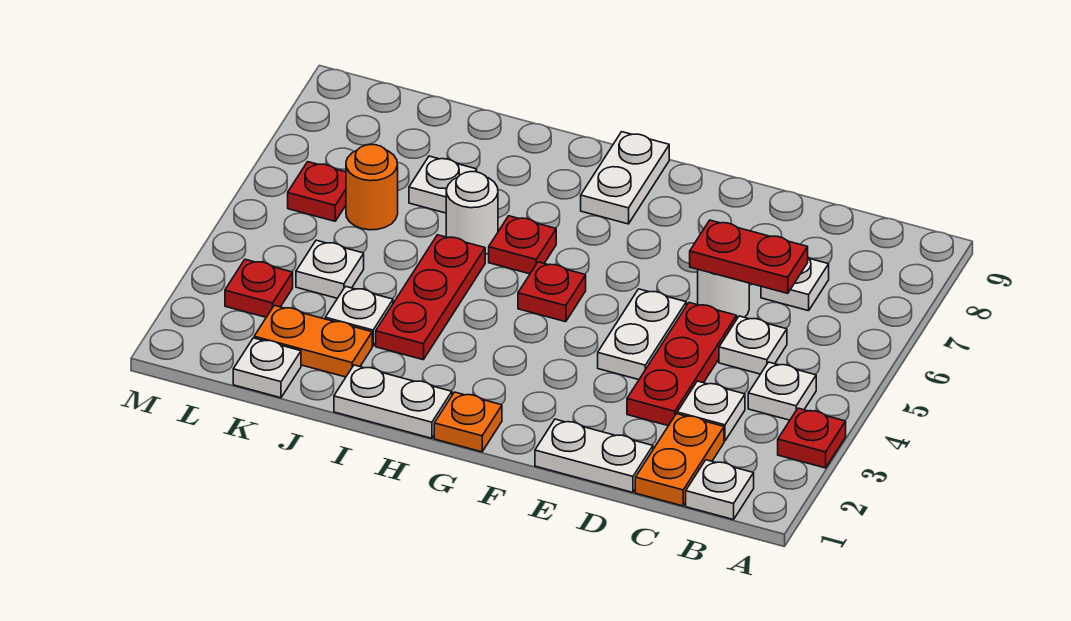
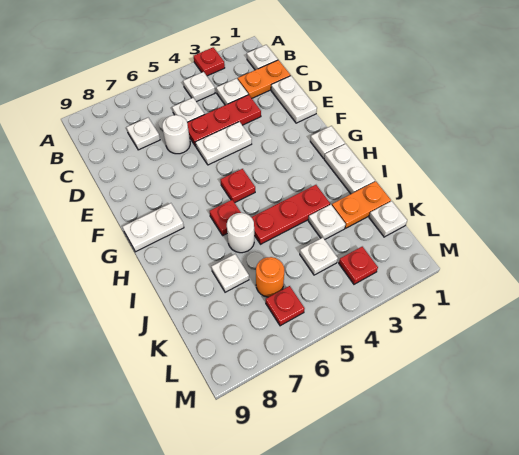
red plate C6:D6 level 2 -> none
orange plate G1 level 1 -> white plate G1 level 1
orange plate J2:K2 level 1 -> orange plate J1:J2 level 1

